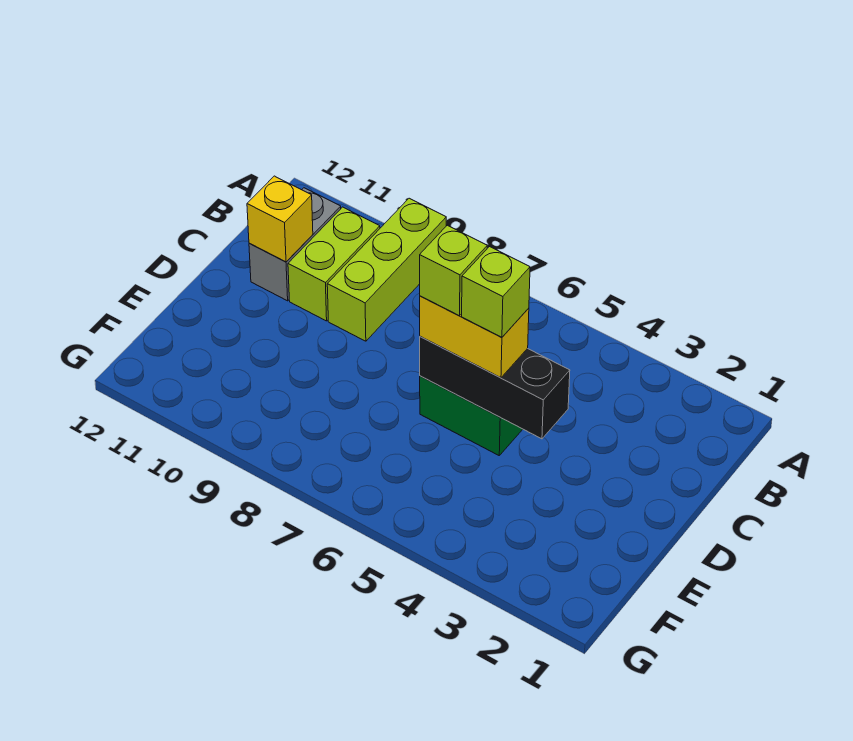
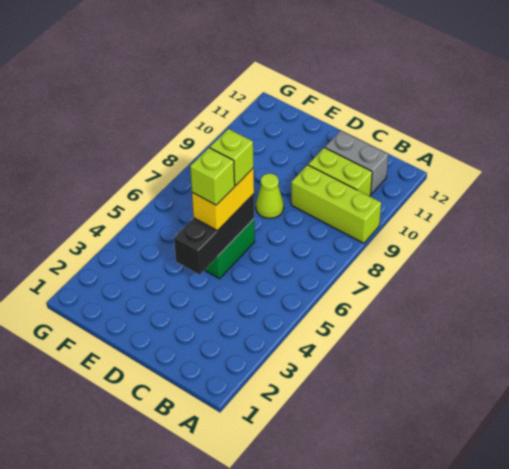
yellow brick C11 level 2 -> none
none -> lime cone D8 level 1

